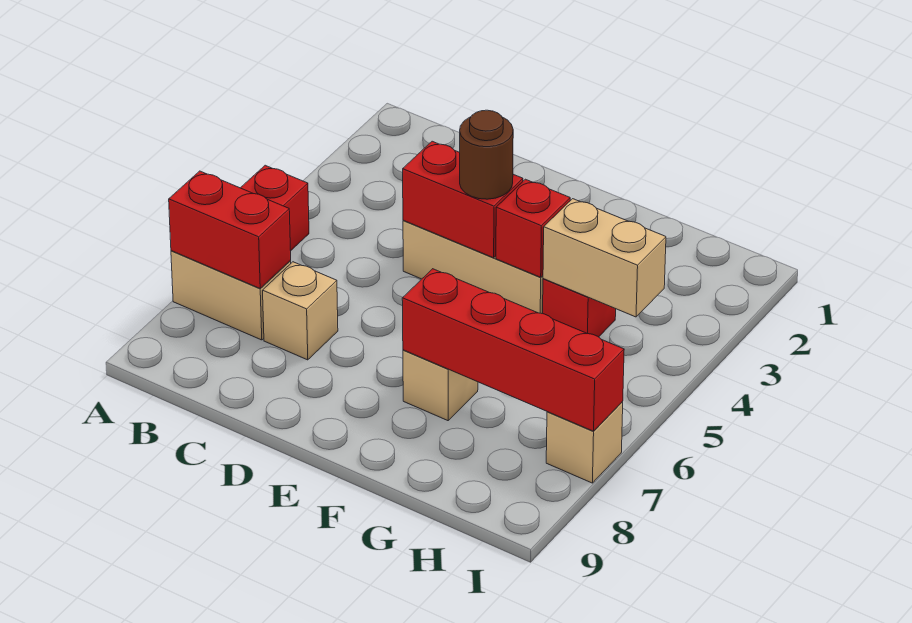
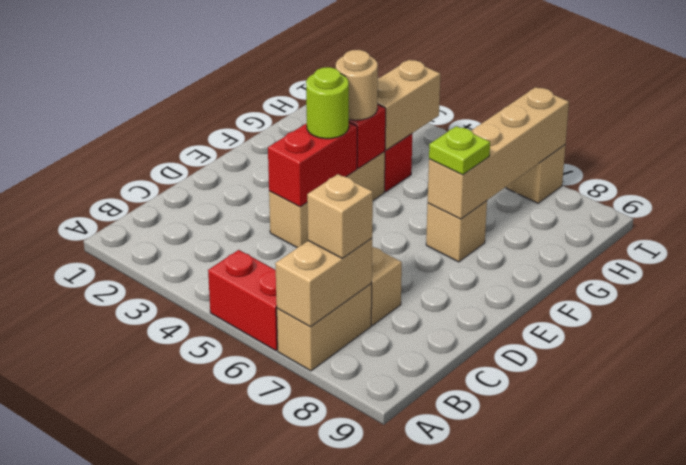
red brick A7:B7 level 2 -> tan brick A7:B7 level 2
none -> tan brick B7 level 3
brown round brick E4 level 3 -> lime round brick E4 level 3
none -> tan round brick F4 level 3
red brick F7:I7 level 2 -> tan brick F7:I7 level 2
none -> lime plate F7 level 3

